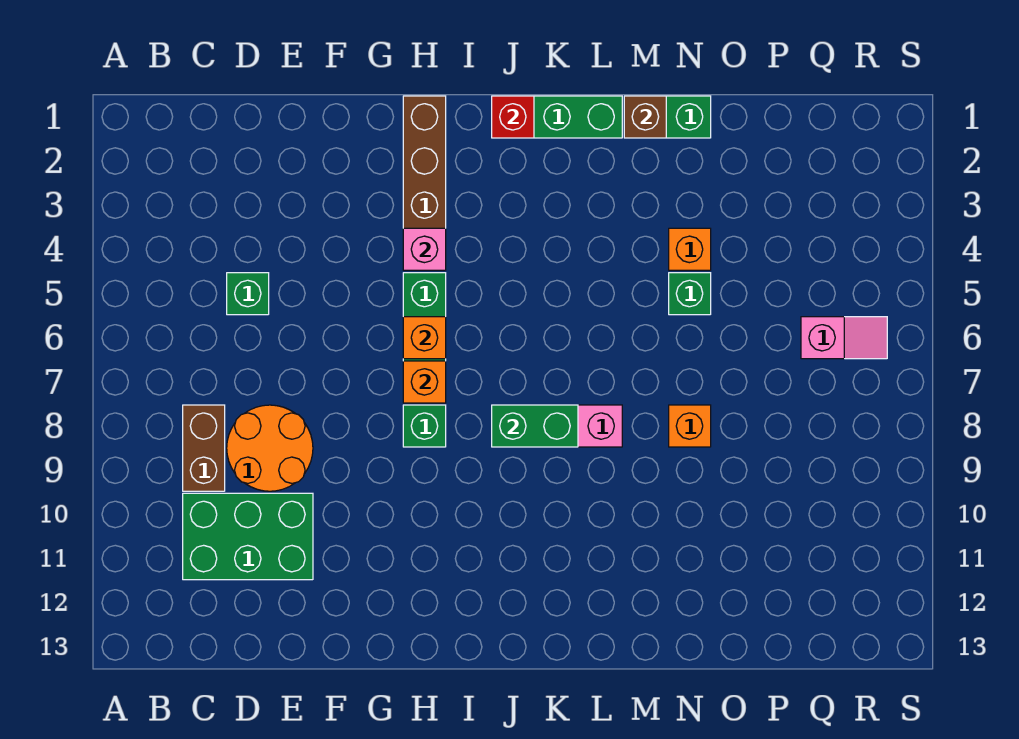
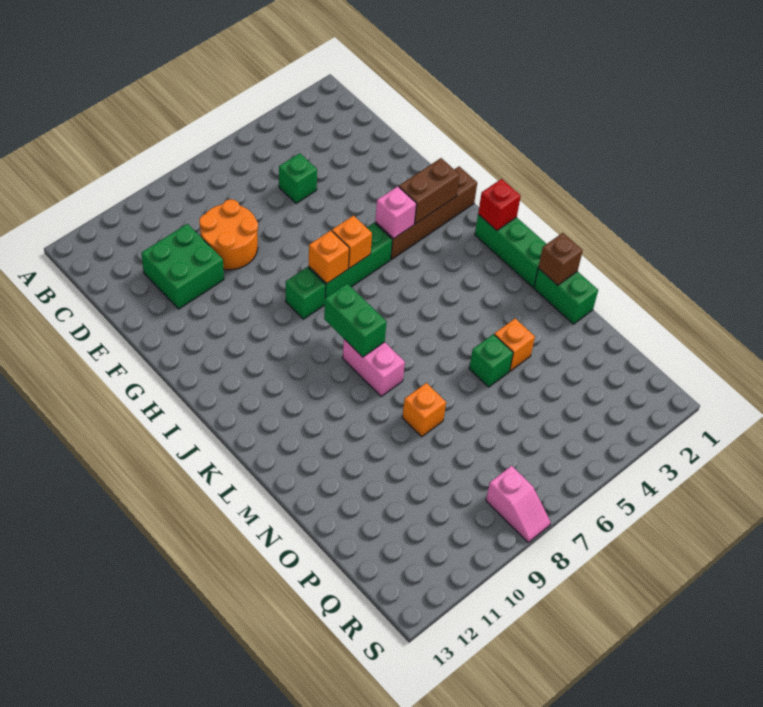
brown brick C8:C9 level 1 -> brown brick H2:H3 level 2
green brick C10:E11 level 1 -> green brick D10:E11 level 1
pink slope Q6:R6 level 1 top Q -> pink slope R8:S8 level 1 top R

